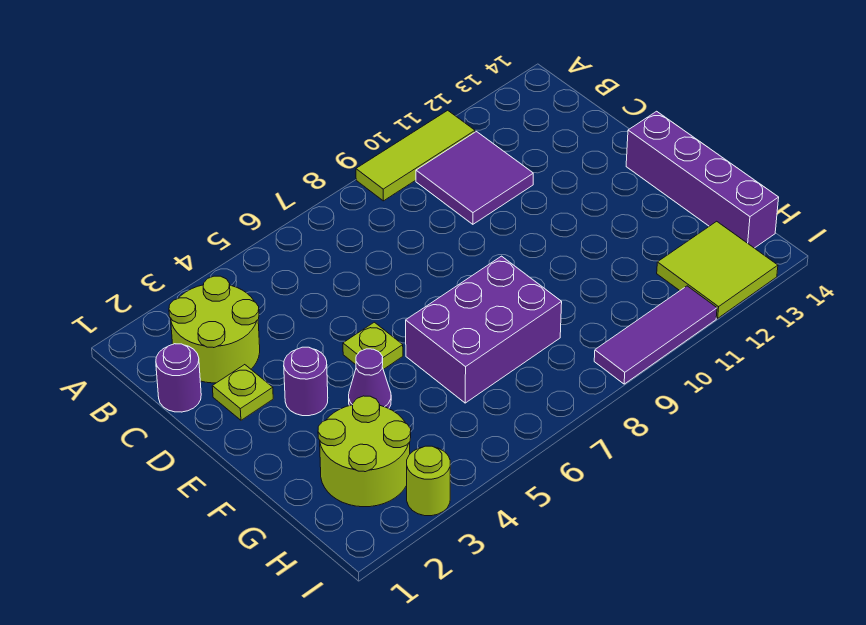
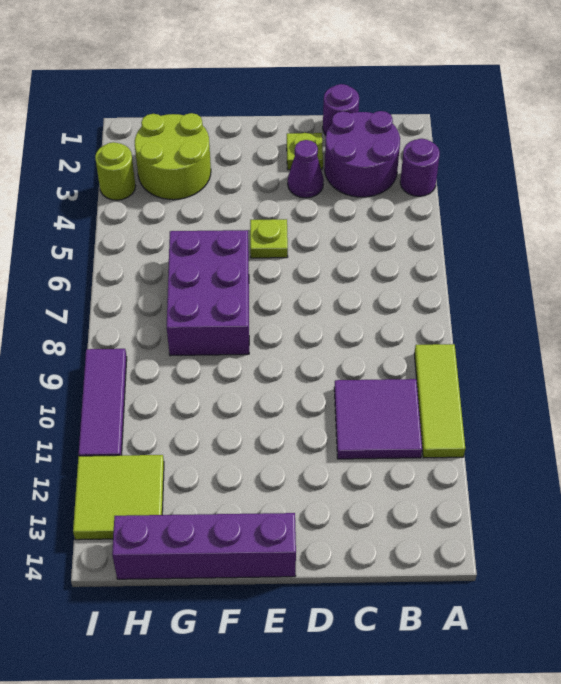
lime round brick B2:C3 level 1 -> purple round brick B2:C3 level 1
purple round brick E3 level 1 -> purple round brick A3 level 1
purple cone F4 level 1 -> purple cone D3 level 1

